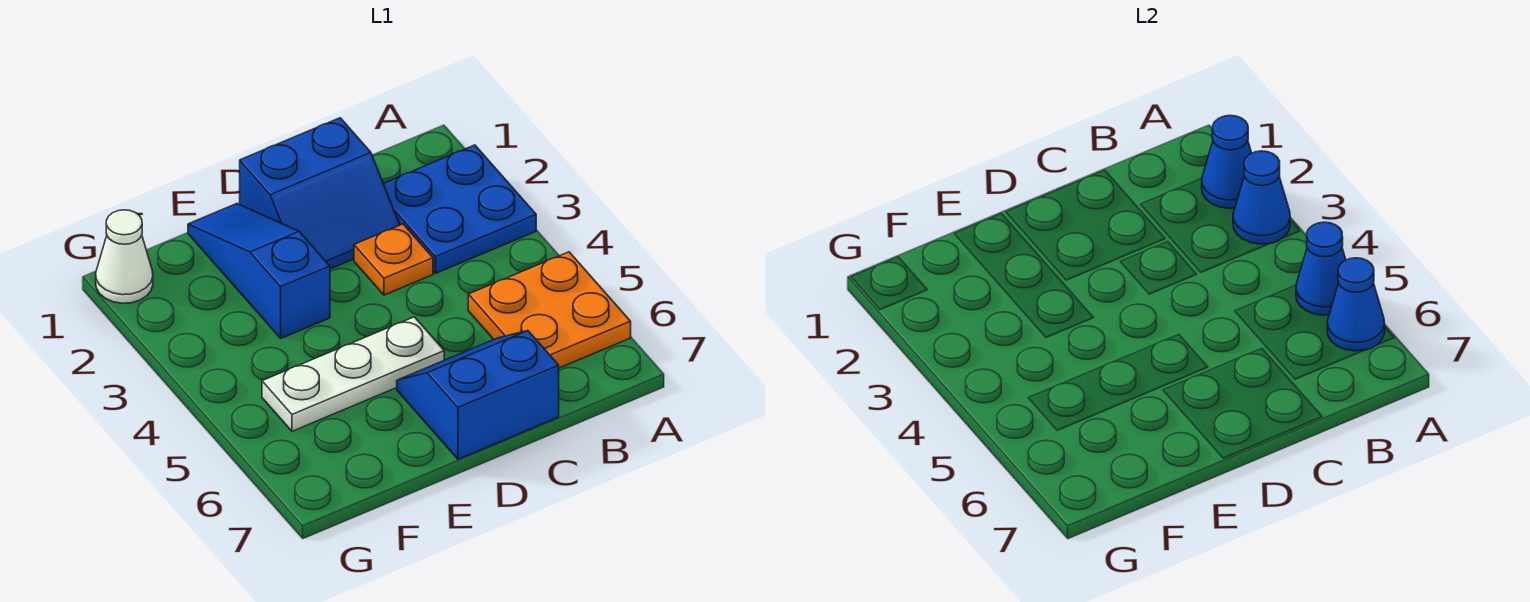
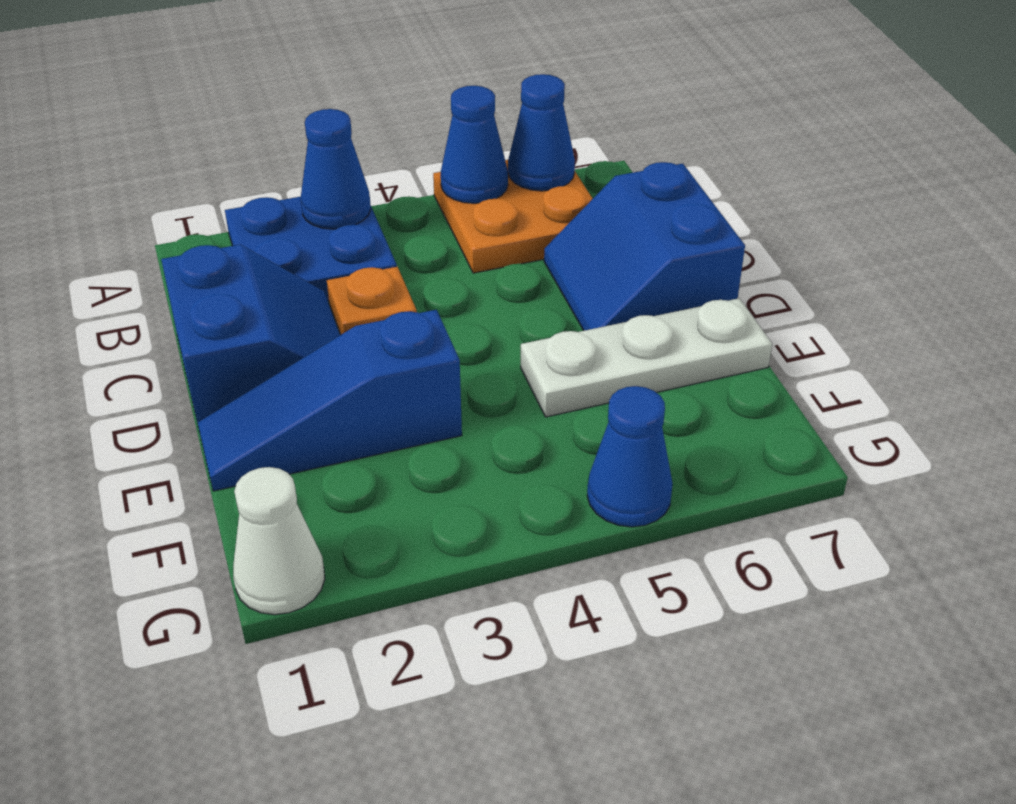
blue cone A2 level 2 -> blue cone G5 level 1
white plate D5:F5 level 1 -> white plate E5:E7 level 1

